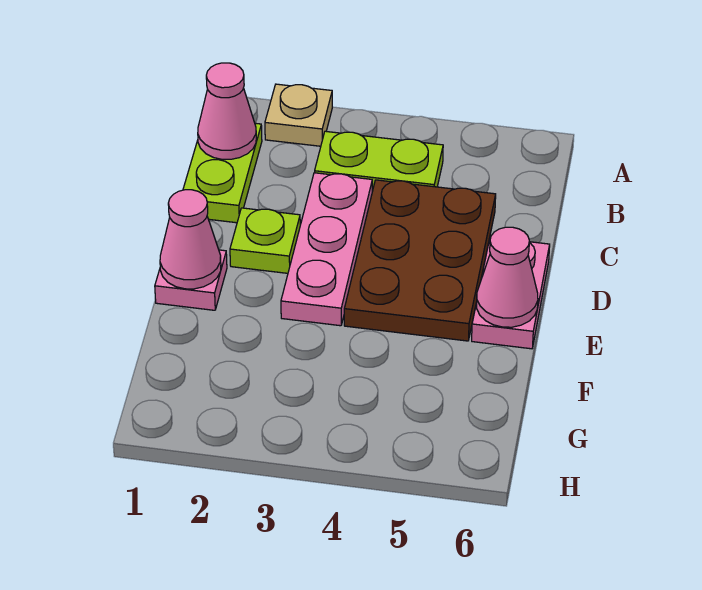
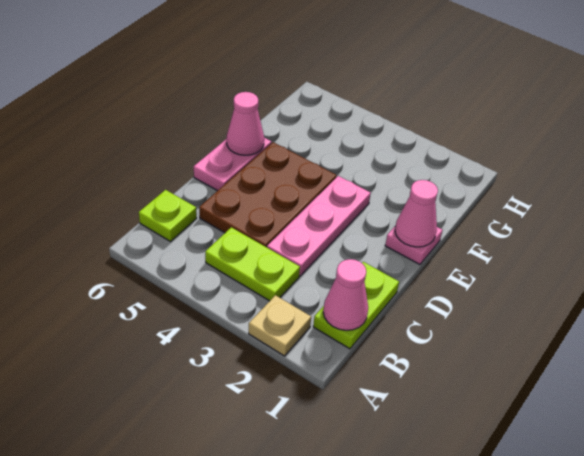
lime plate D2 level 1 -> lime plate B6 level 1

